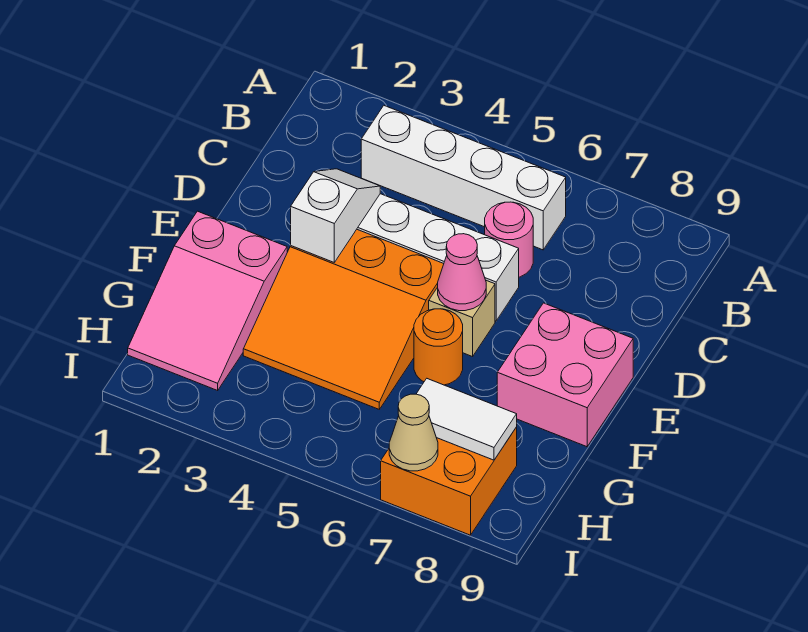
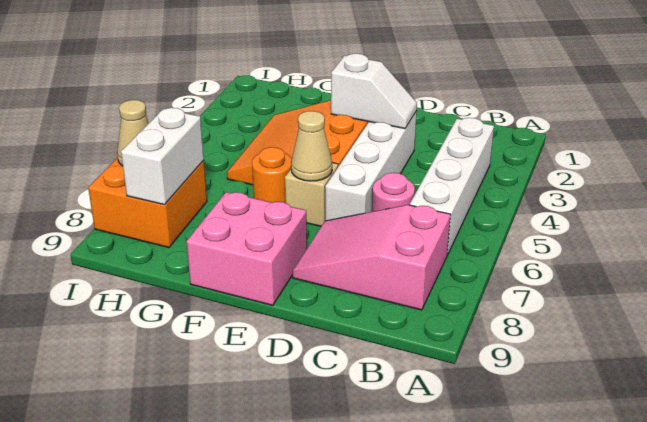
pink cone E6 level 2 -> tan cone E6 level 2
pink slope F1:H2 level 1 top F -> pink slope B7:D8 level 1 top B
white tile H7:H8 level 2 -> white brick H7:H8 level 2

